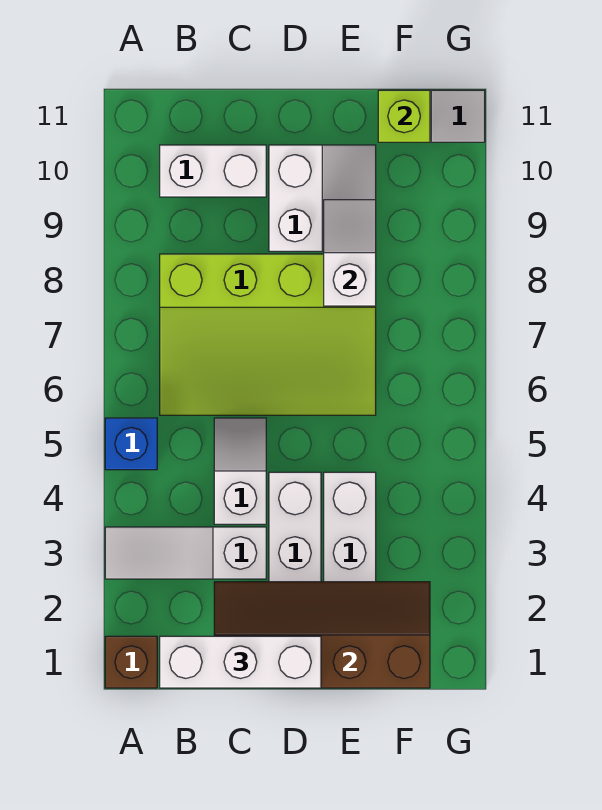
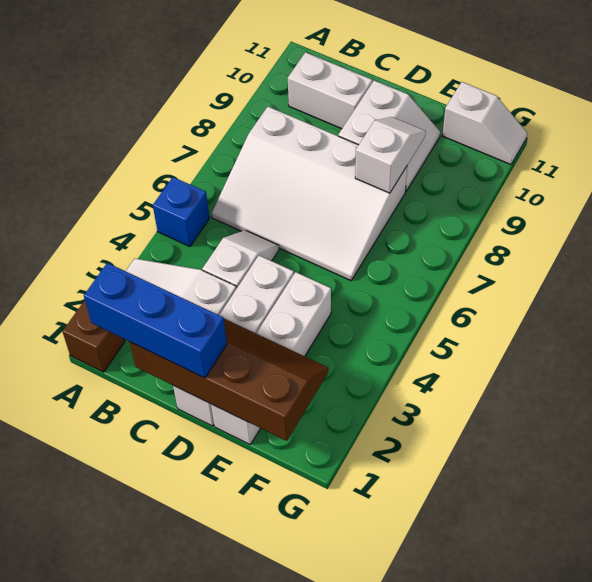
white brick B1:D1 level 3 -> blue brick B1:D1 level 3
lime slope B6:E8 level 1 top 8 -> white slope B6:E8 level 1 top 8
lime brick F11 level 2 -> none

